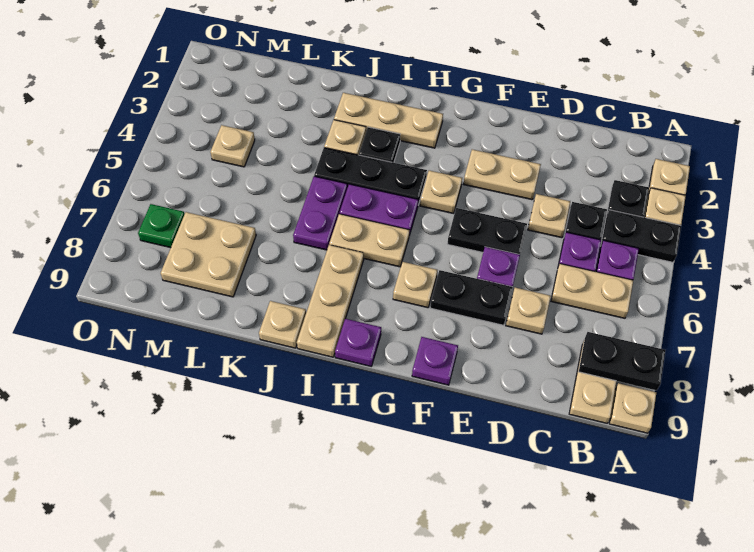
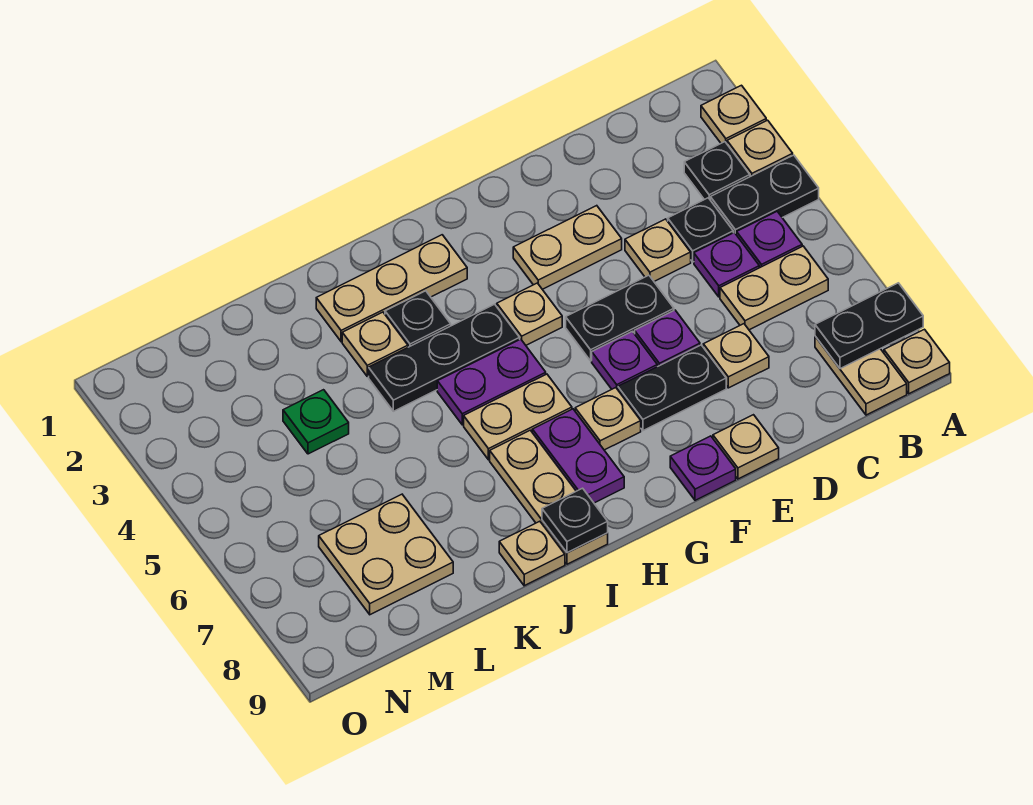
purple plate H9 level 1 -> purple plate F6 level 1
none -> black plate I9 level 2
purple plate J5:J6 level 1 -> purple plate H7:H8 level 1
tan plate M4 level 1 -> tan plate E9 level 1
green plate N7 level 1 -> green plate L4 level 1

